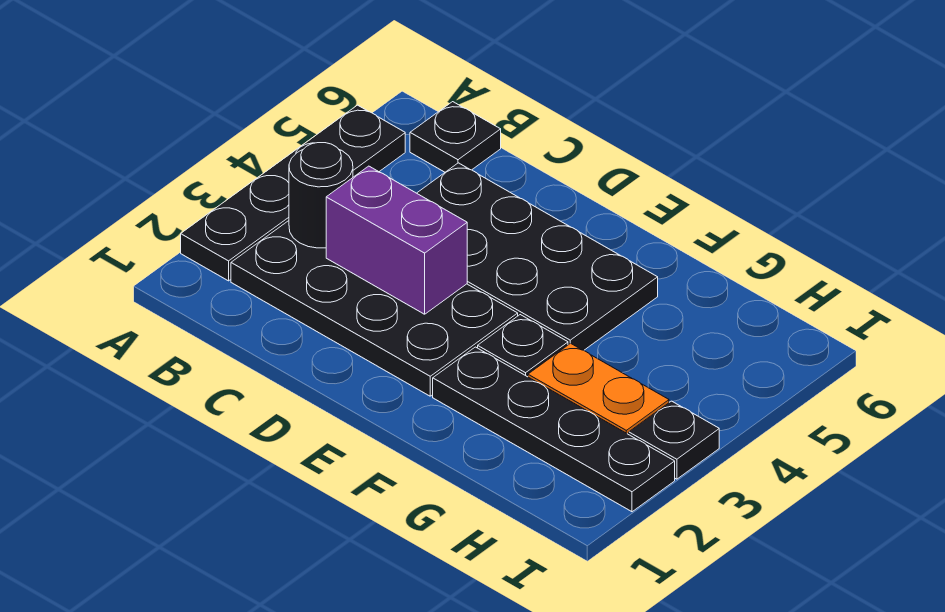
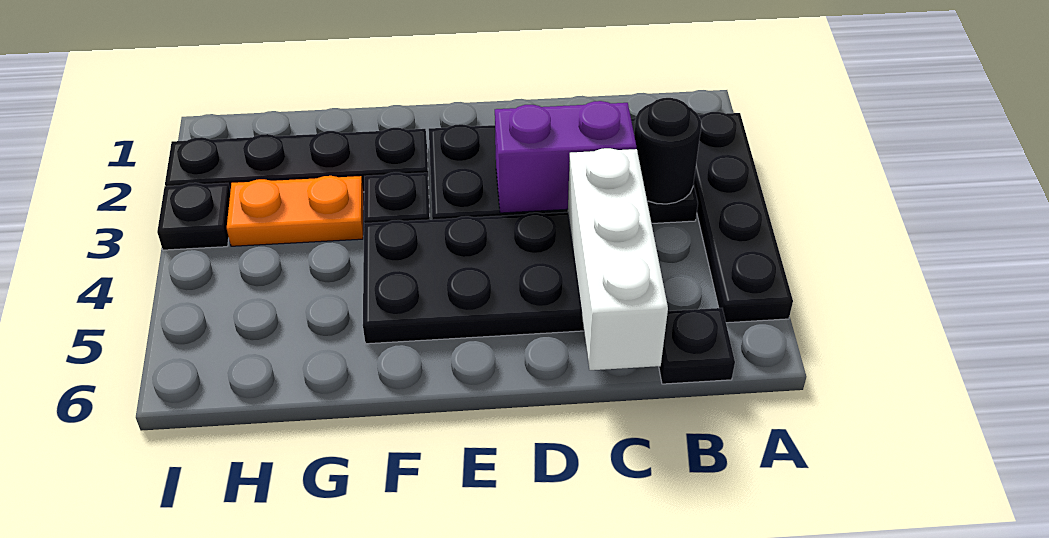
none -> white brick C4:C6 level 2

